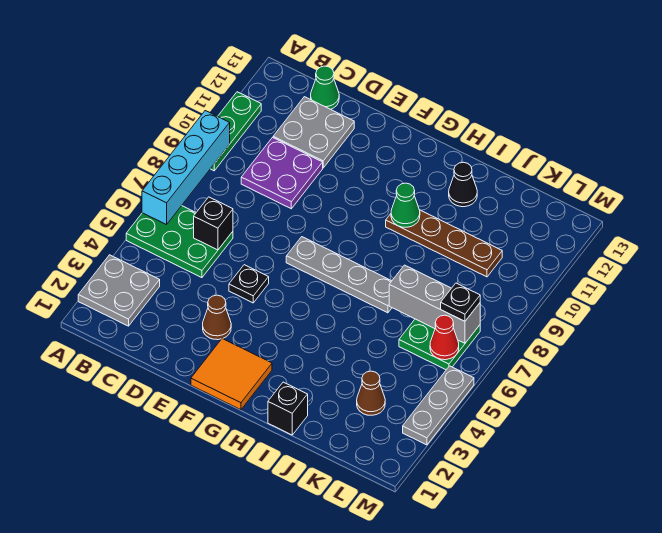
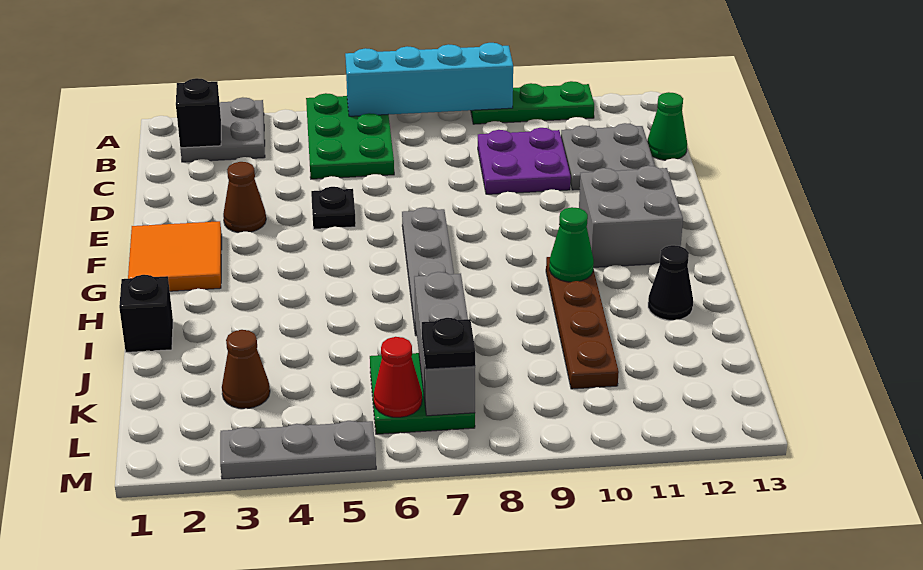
black brick C6 level 2 -> black brick B2 level 2
none -> grey brick F11:G12 level 1

